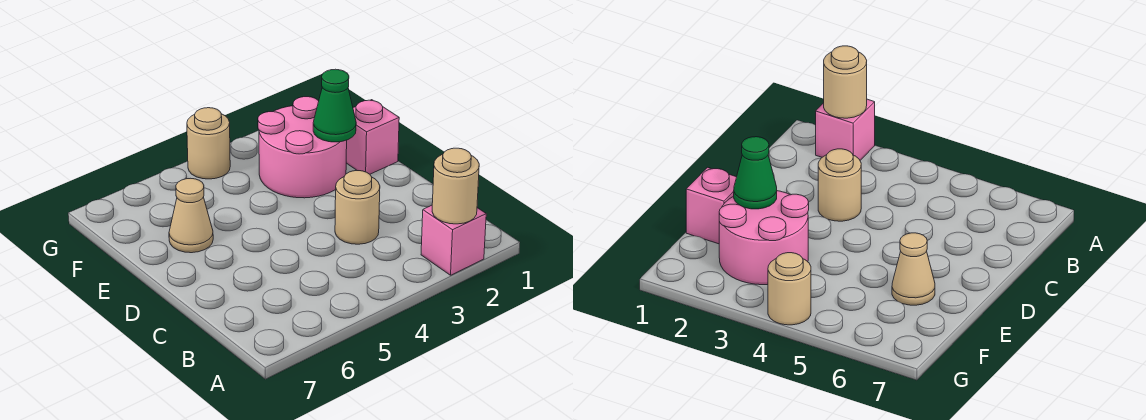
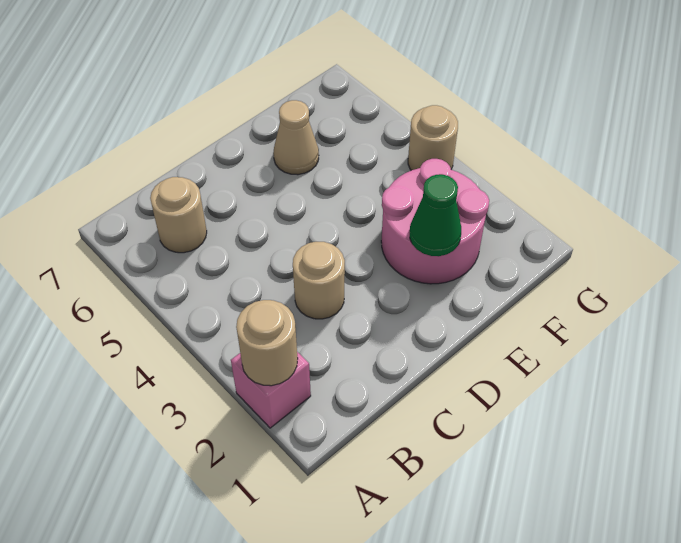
none -> tan round brick B6 level 1
pink brick E1 level 1 -> none

